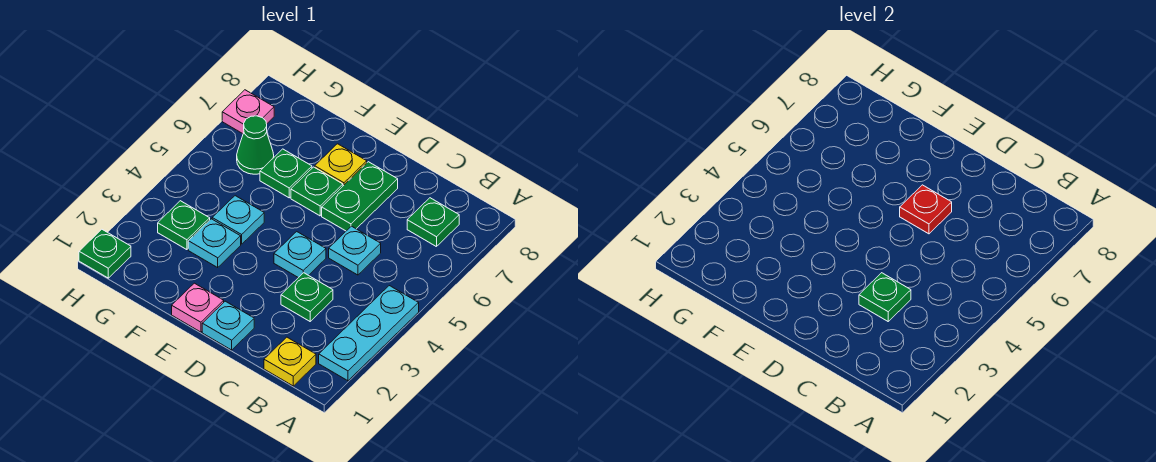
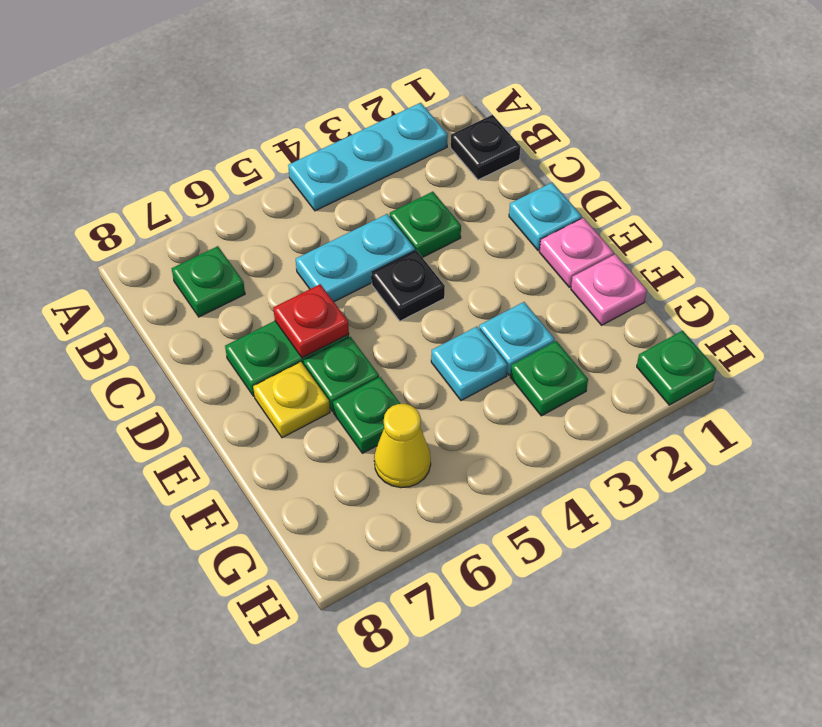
yellow plate B1 level 1 -> black plate B1 level 1
green plate C3 level 2 -> none
cyan plate C5 level 1 -> cyan plate C4:C5 level 1
cyan plate D4 level 1 -> black plate D4 level 1
green cone G6 level 1 -> yellow cone G6 level 1
pink plate H7 level 1 -> pink plate F1 level 1

